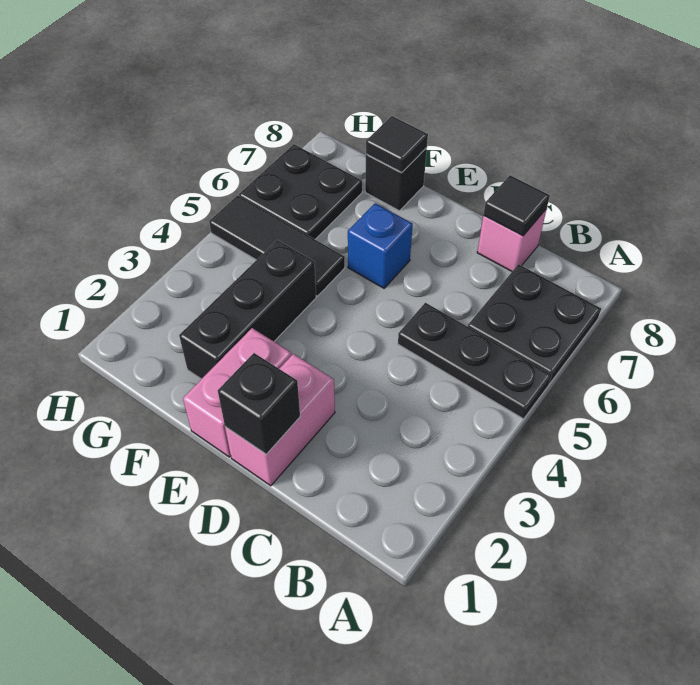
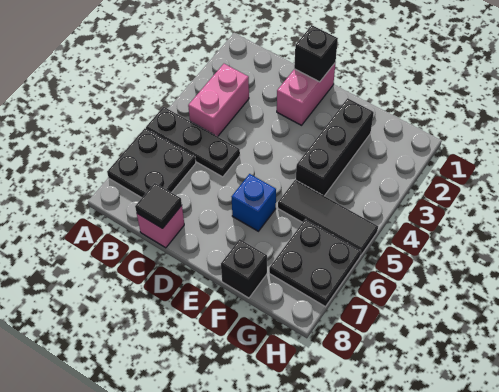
pink brick E1:E2 level 1 -> pink brick B3:B4 level 1
black tile F8 level 2 -> none

